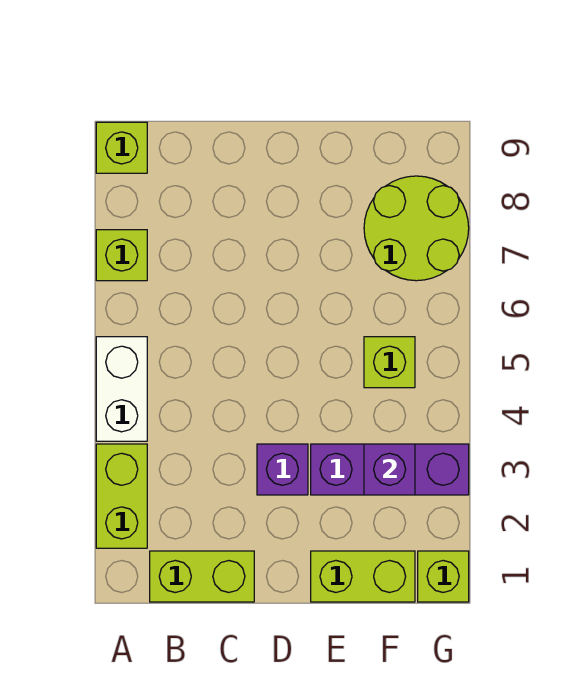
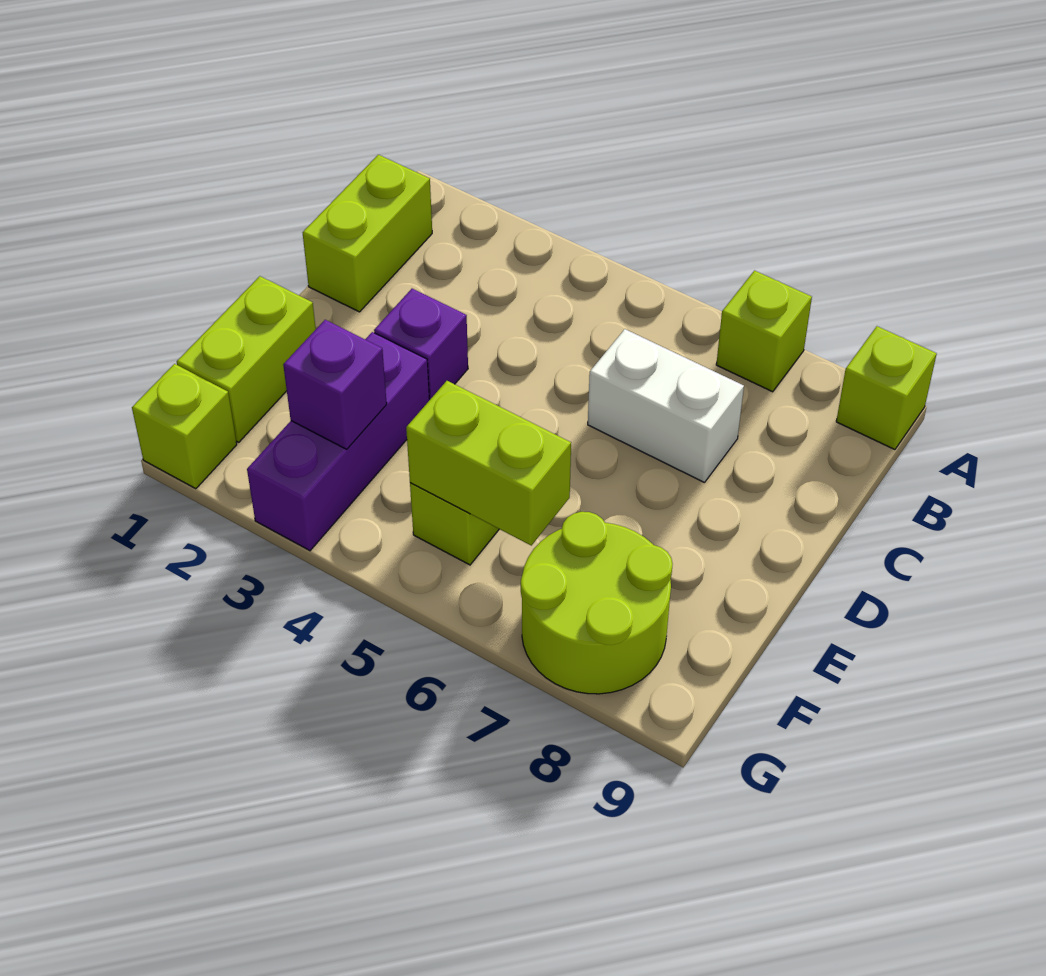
lime brick A2:A3 level 1 -> lime brick F5:F6 level 2
white brick A4:A5 level 1 -> white brick C6:C7 level 1

